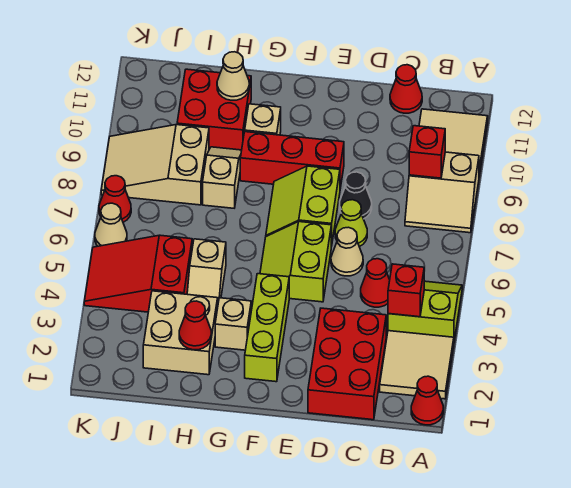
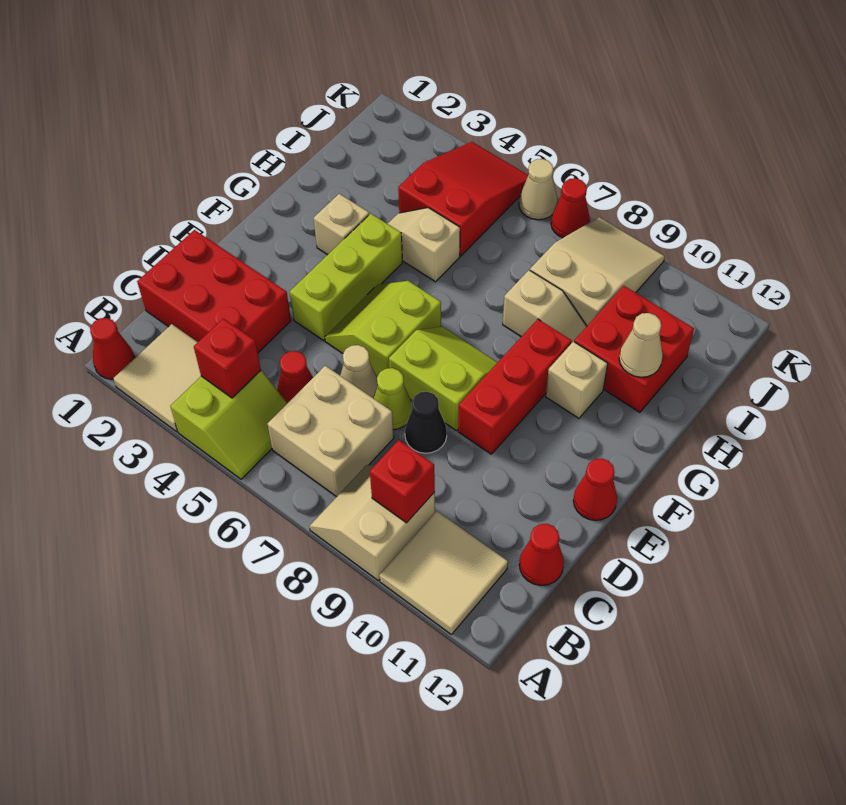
lime slope E5:F6 level 1 top E -> lime slope E5:F6 level 1 top 6
lime brick F2:F4 level 1 -> lime brick E4:G4 level 1
tan brick H2:I3 level 1 -> tan brick B6:C7 level 1
red cone H2 level 2 -> red cone E12 level 1

